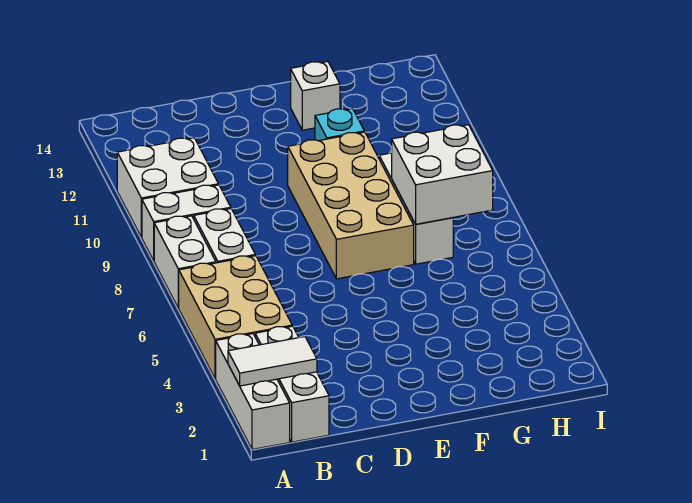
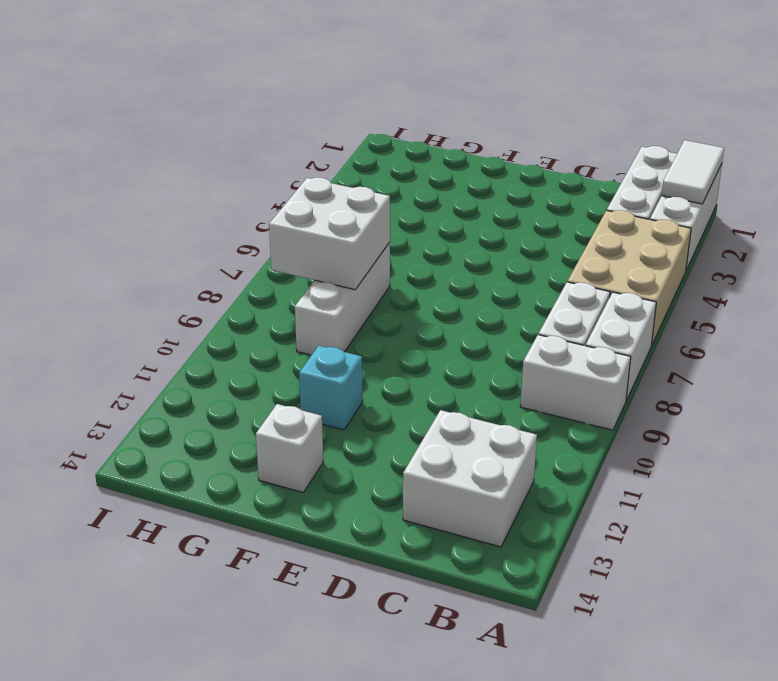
white tile A2:B2 level 2 -> white tile A1:A2 level 2
white brick A10:B11 level 1 -> white brick B12:C13 level 1
tan brick E7:F10 level 1 -> none

